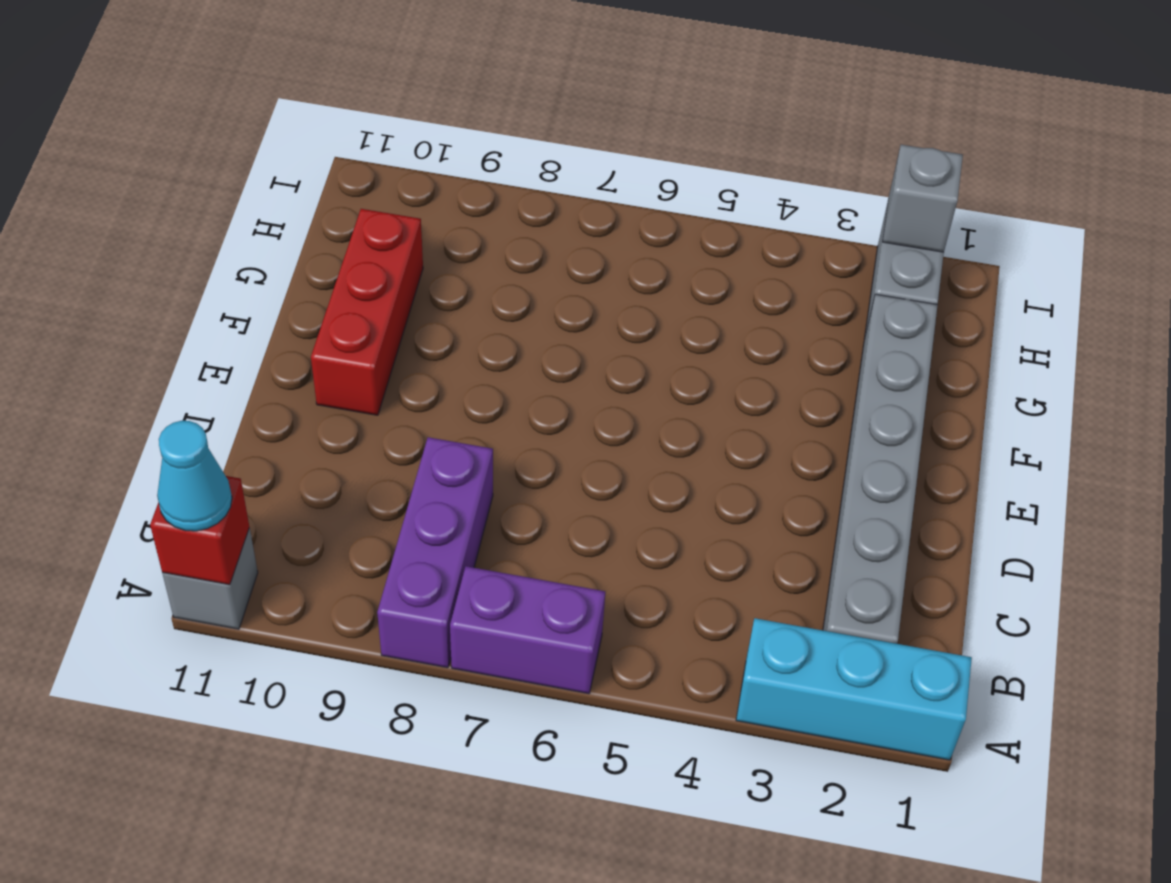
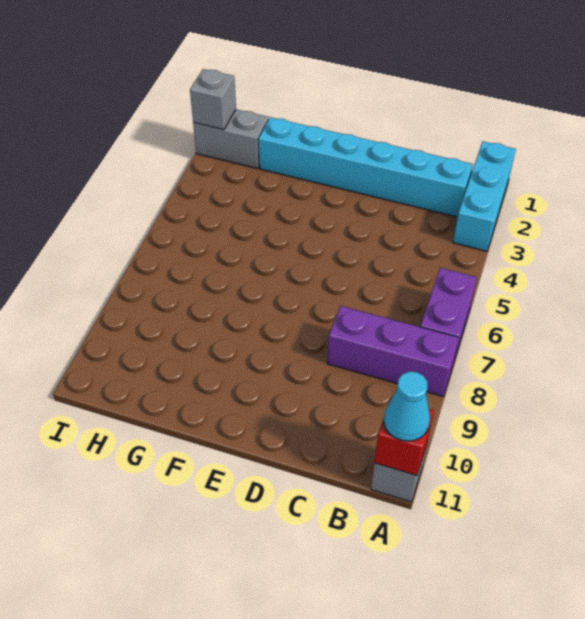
grey brick B2:G2 level 1 -> cyan brick B2:G2 level 1
red brick E10:G10 level 1 -> none

